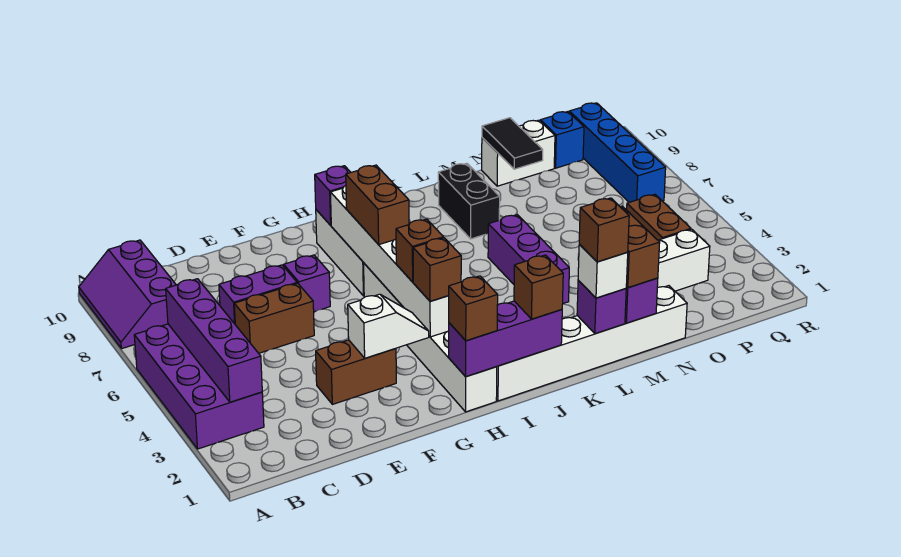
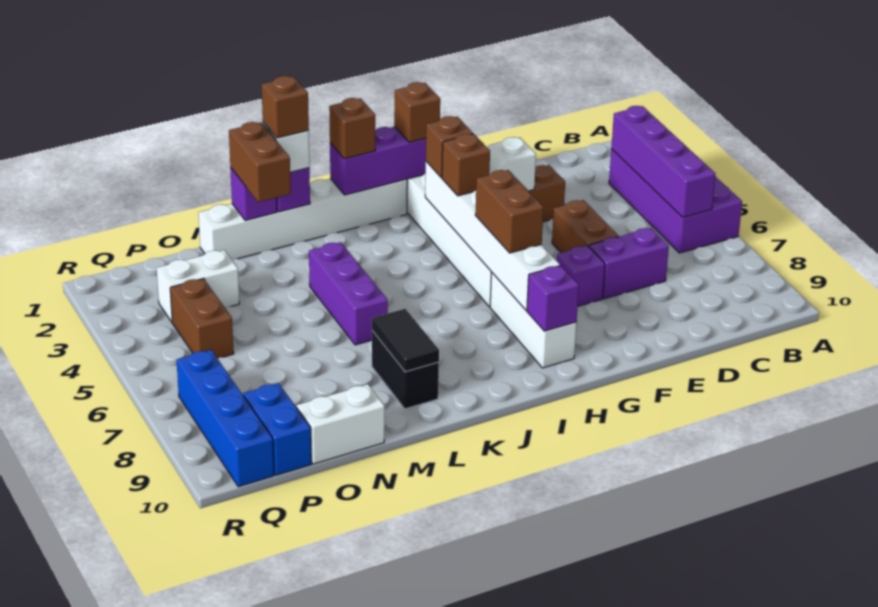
purple slope A8:B10 level 1 top B -> none
brown brick D6:E6 level 1 -> brown brick E5:E6 level 1
black tile N9:N10 level 2 -> black tile L8:L9 level 2
blue brick P10 level 1 -> blue brick P9:P10 level 1

